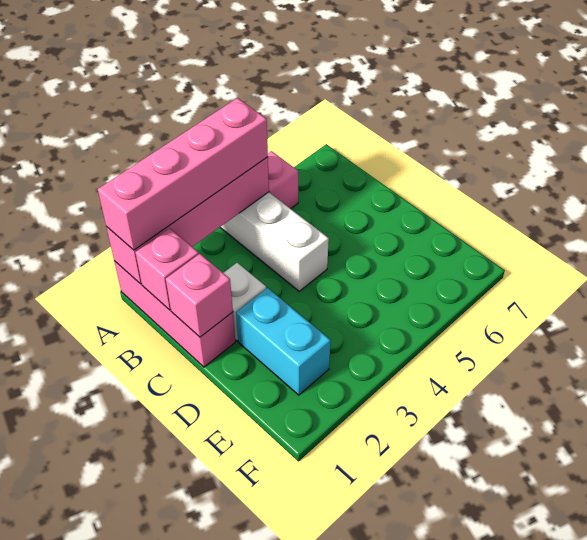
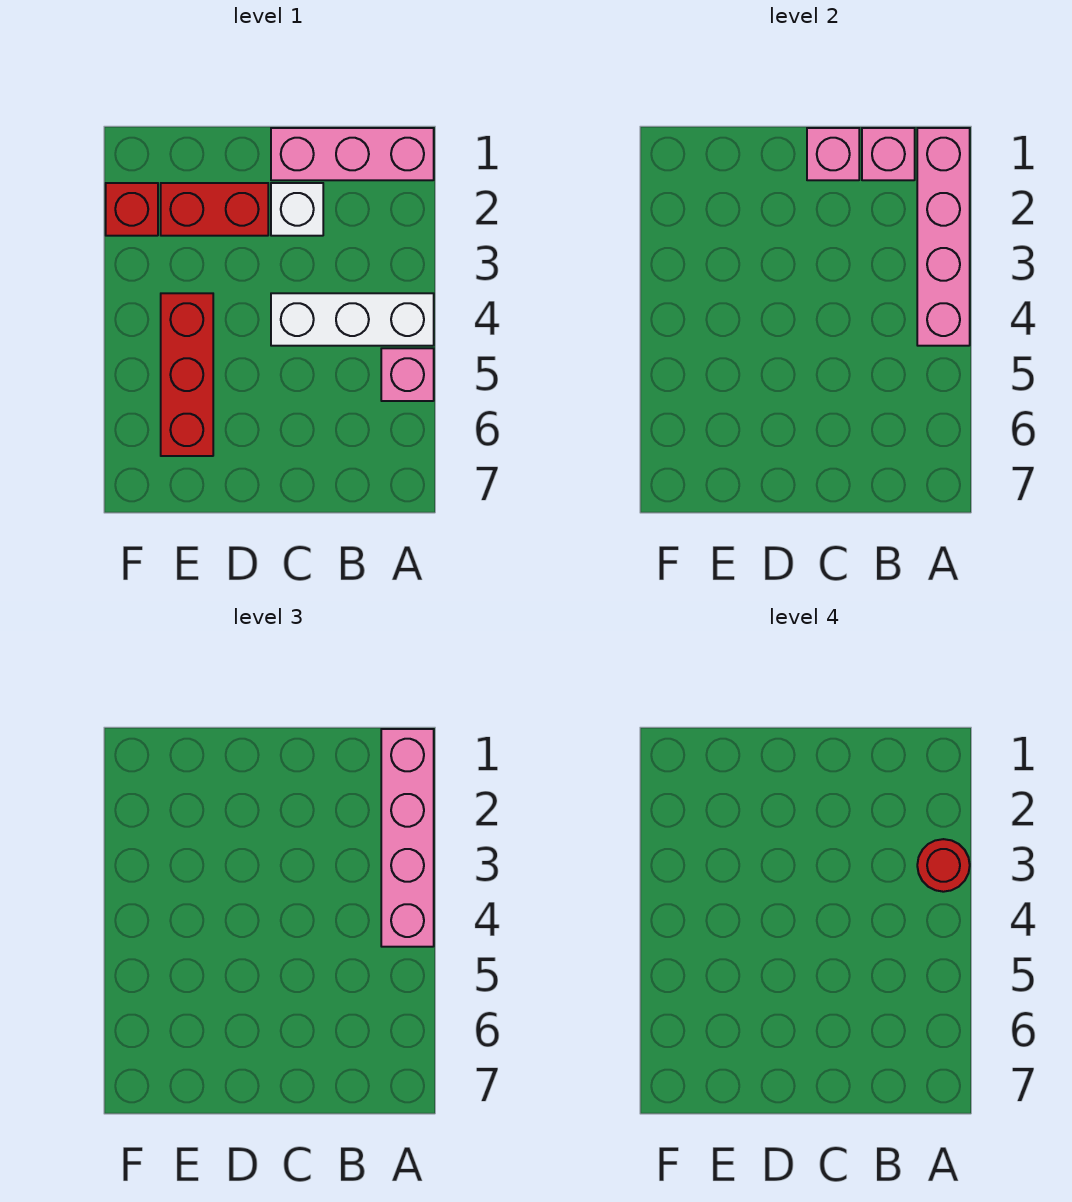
none -> red round brick A3 level 4
cyan brick D2:E2 level 1 -> red brick D2:E2 level 1
none -> red brick E4:E6 level 1
none -> red brick F2 level 1

